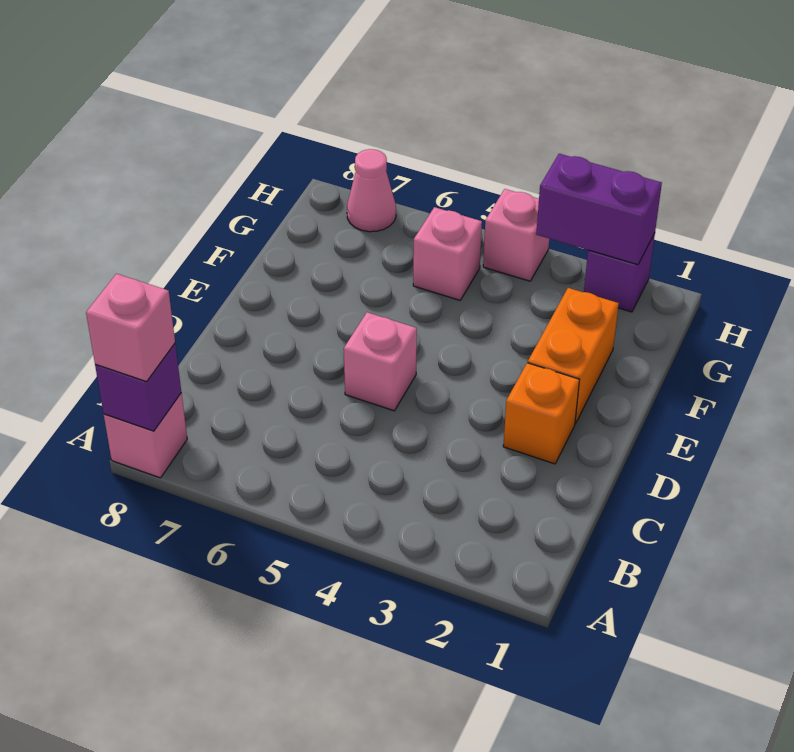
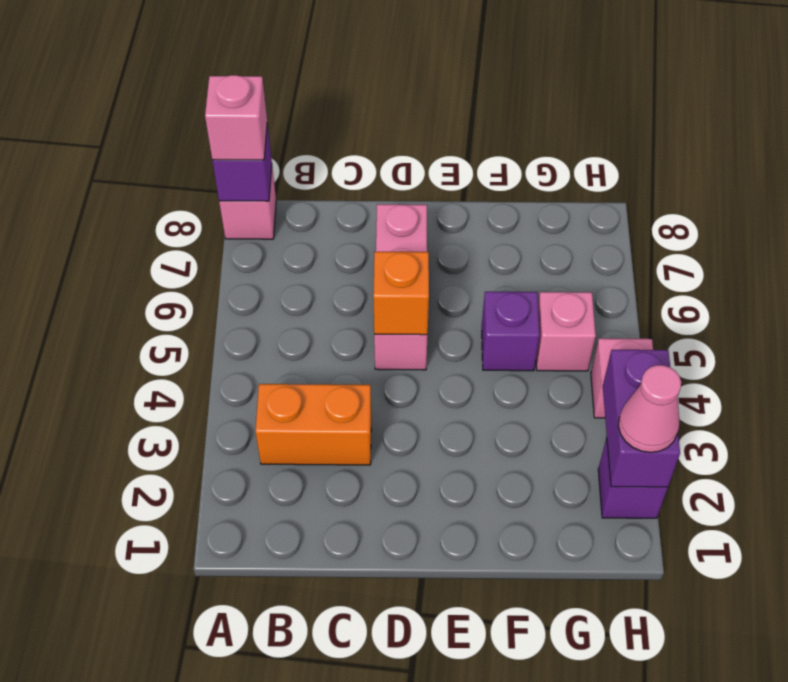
orange brick D2 level 1 -> orange brick D5 level 2
pink brick D5 level 1 -> pink brick D5:D7 level 1
orange brick E2:F2 level 1 -> orange brick B3:C3 level 1
none -> purple brick F5 level 1
pink cone H7 level 1 -> pink cone H2 level 3

